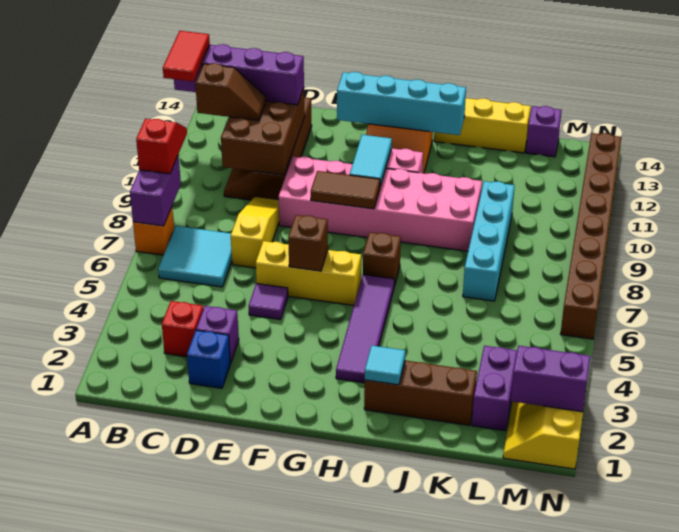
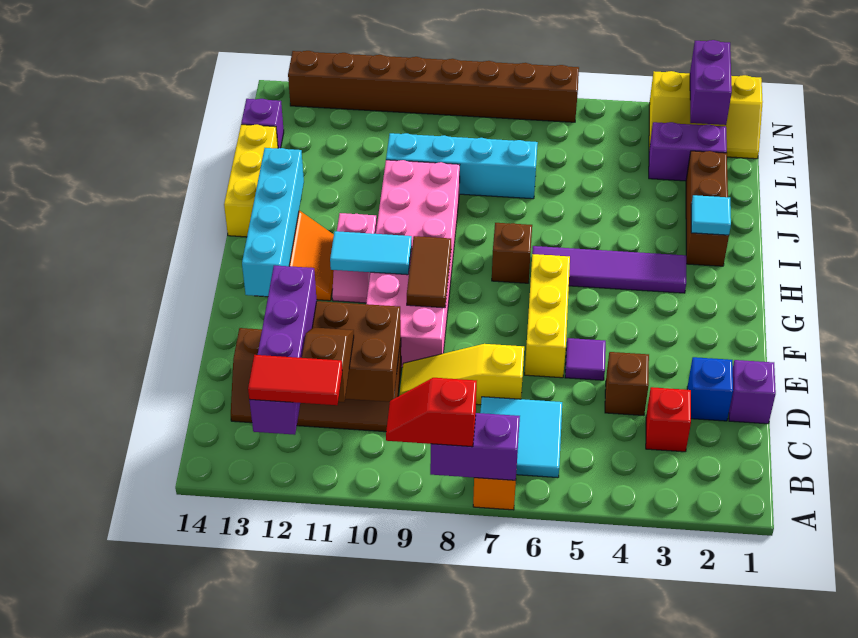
purple brick D3 level 1 -> purple brick D1 level 1
brown brick F6 level 2 -> brown brick D4 level 1

